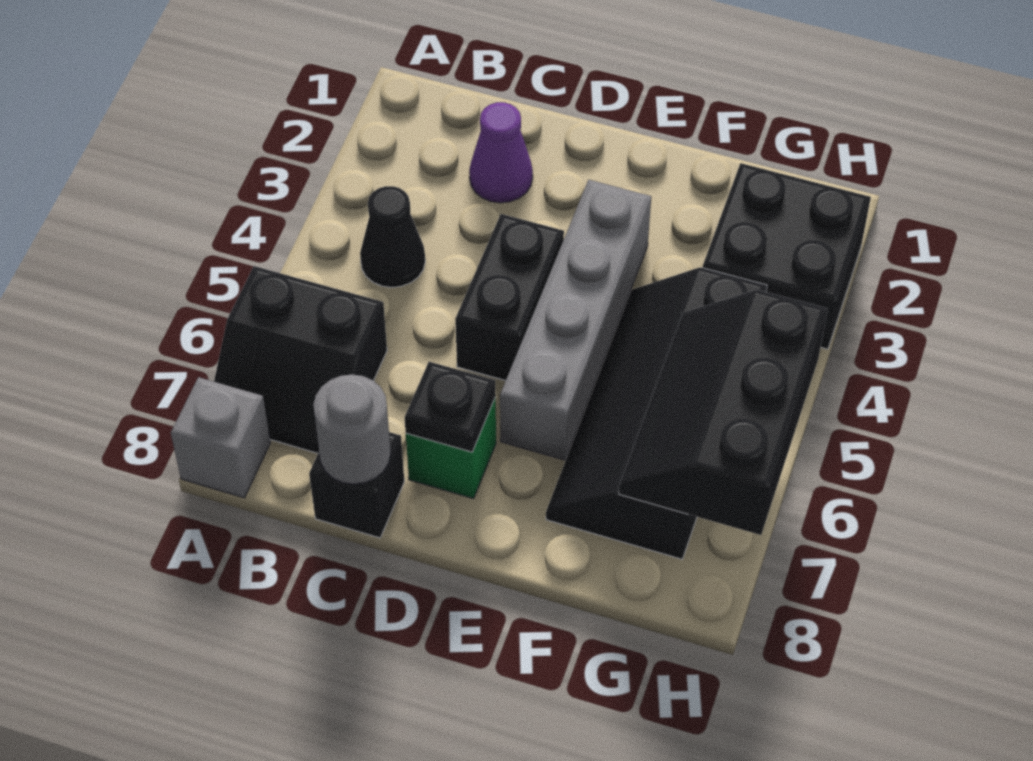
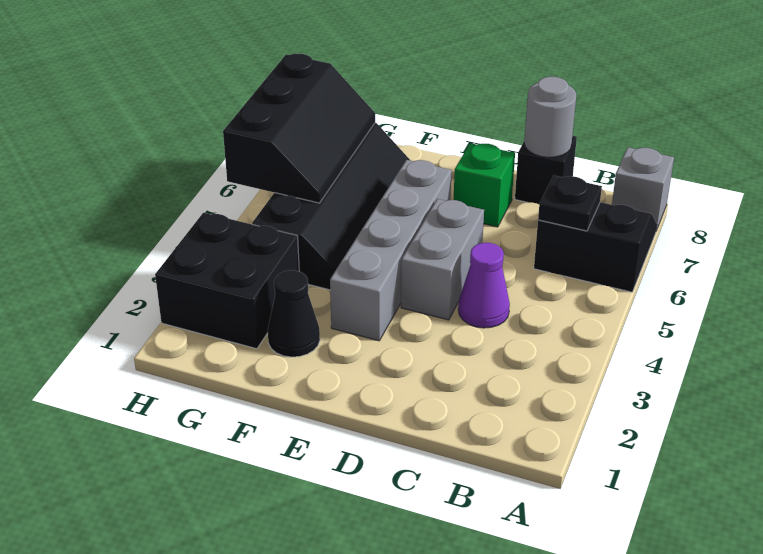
black cone B4 level 1 -> black cone F2 level 1
purple cone C2 level 1 -> purple cone C4 level 1
black brick D4:D5 level 1 -> grey brick D4:D5 level 1
black plate D7 level 2 -> black plate B6 level 2

